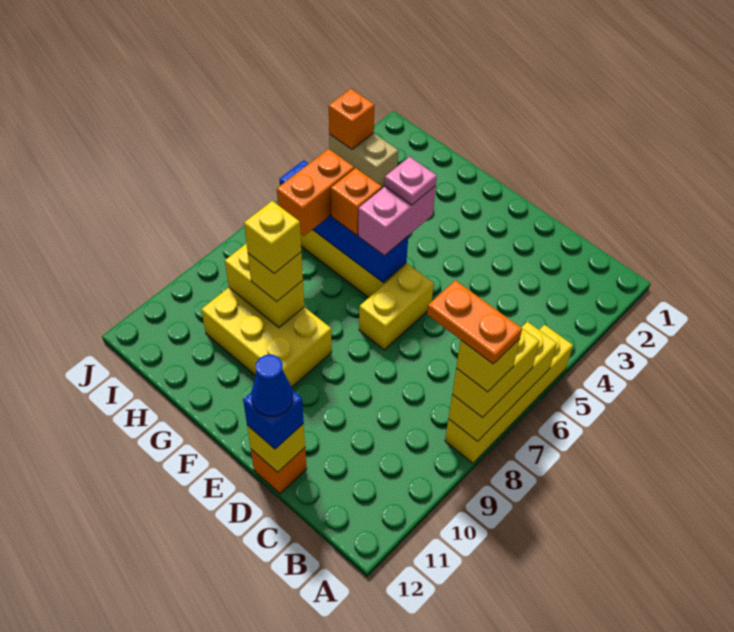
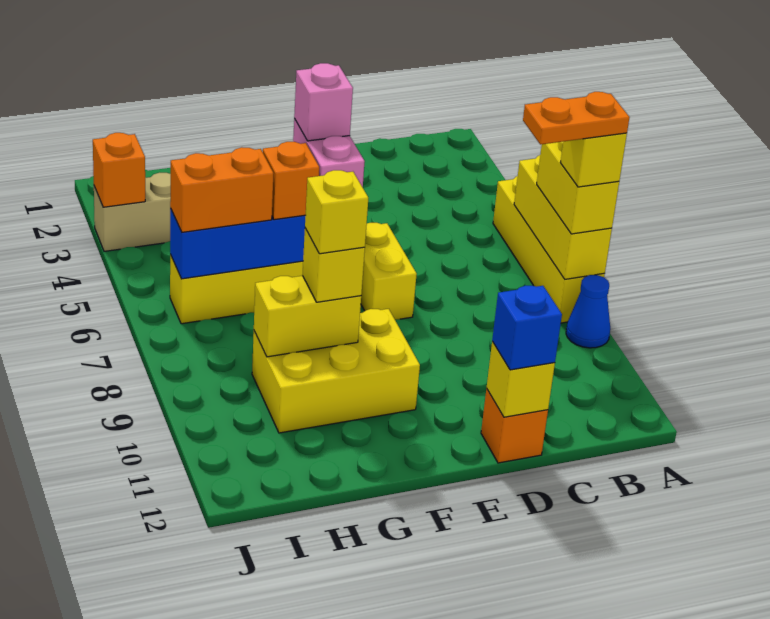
blue cone D12 level 4 -> blue cone A9 level 1
pink plate F5 level 4 -> pink brick F5 level 4
orange brick H6:H7 level 3 -> orange brick H6:I6 level 3

